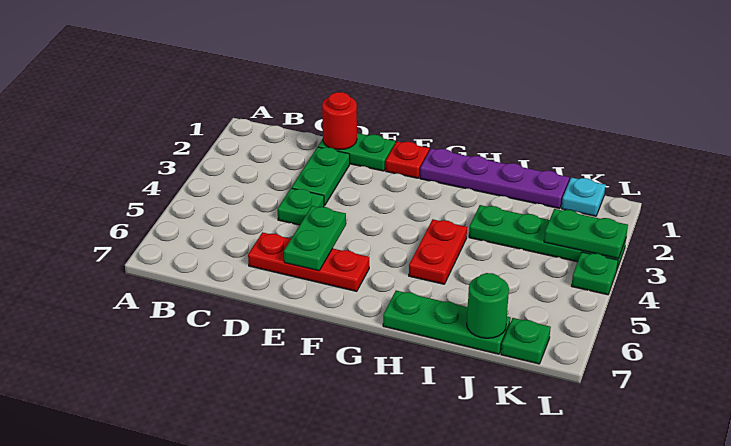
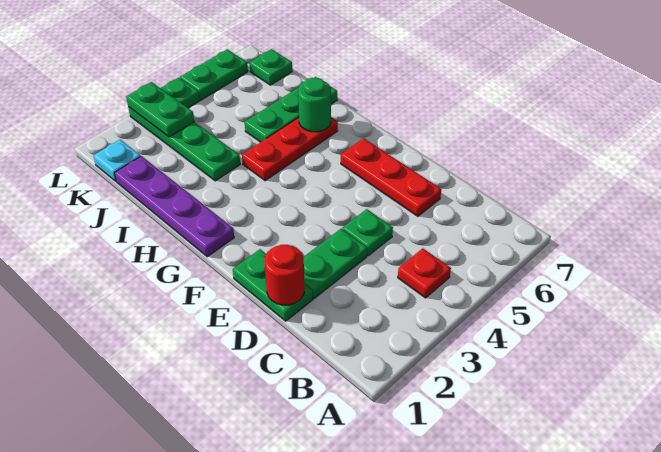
green plate E5:E6 level 2 -> green plate L5:L6 level 1
red plate F1 level 1 -> red plate B4 level 1
red plate H4:H5 level 1 -> red plate H4:H6 level 1
green plate H7:J7 level 1 -> green plate I5:I7 level 1
green round brick J7 level 2 -> green round brick H6 level 2

